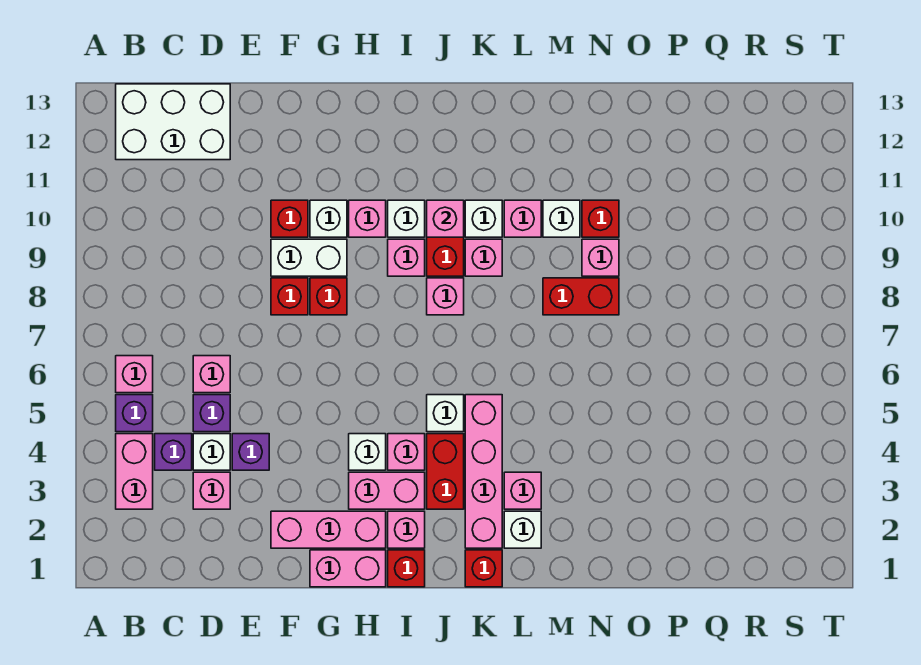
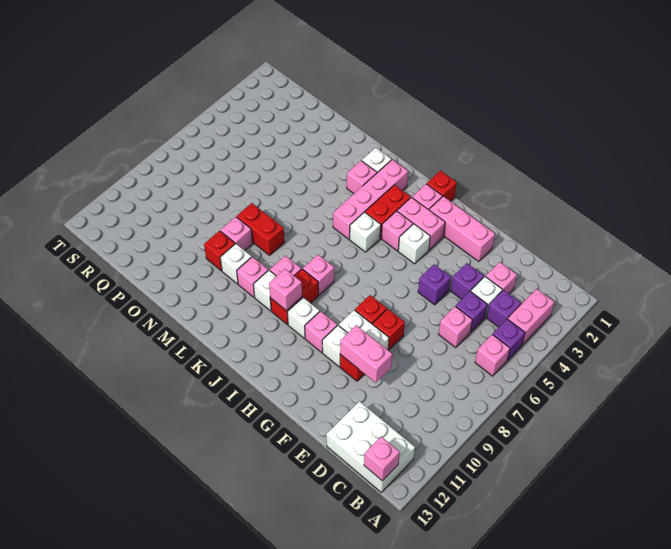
none -> purple brick F5 level 1
pink brick G1:H1 level 1 -> pink brick E10:F10 level 2
pink brick I9 level 1 -> pink brick B13 level 2
red brick K1 level 1 -> none

